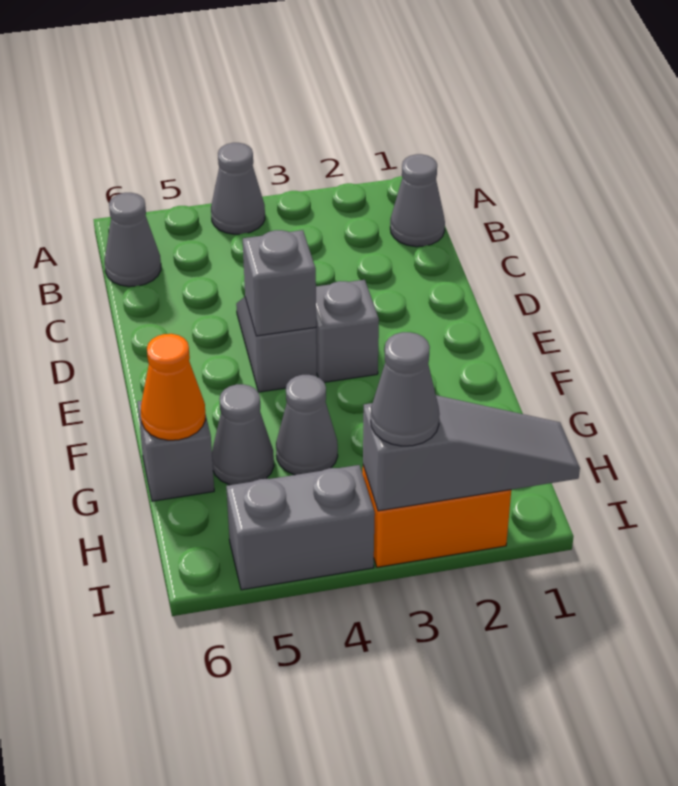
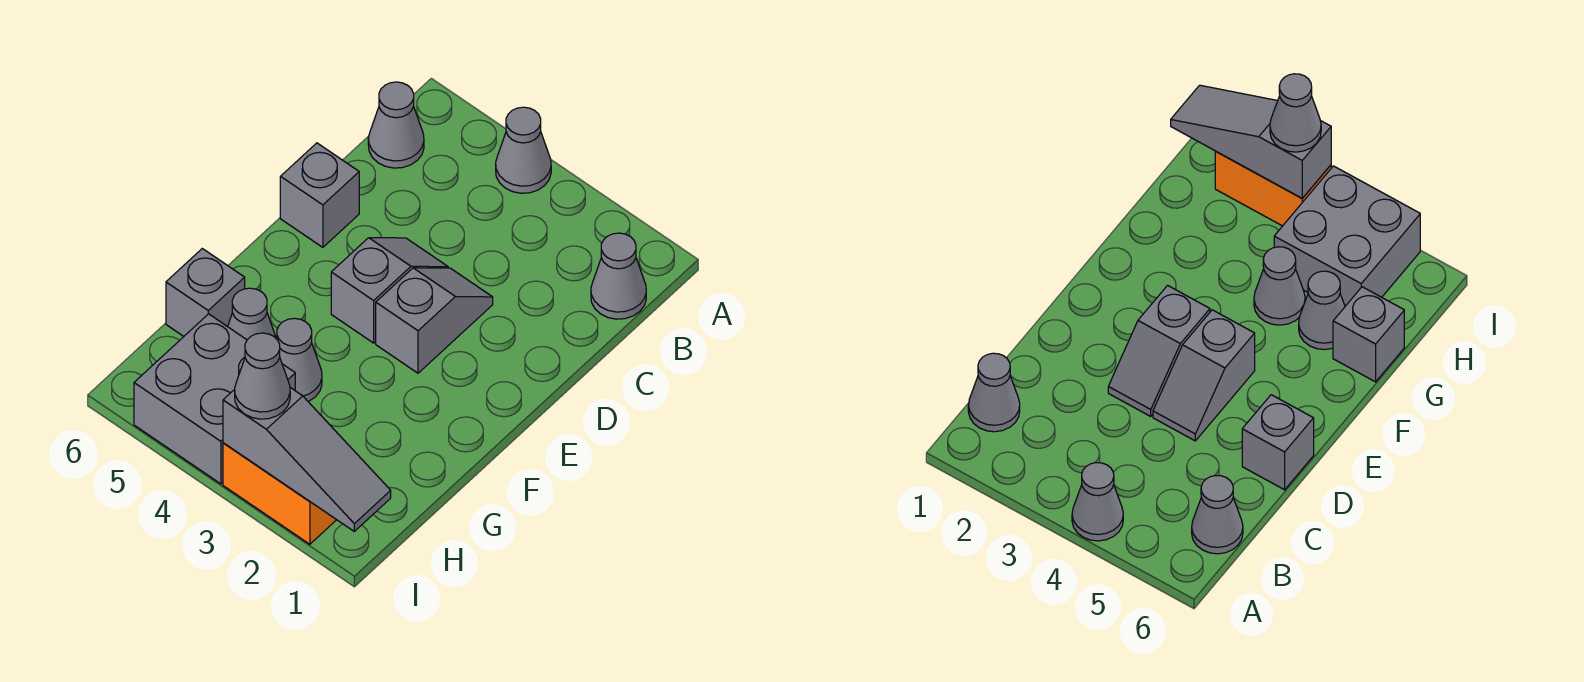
grey brick E4 level 2 -> grey brick D6 level 1
orange cone G6 level 2 -> none
grey brick I4:I5 level 1 -> grey brick H4:I5 level 1

